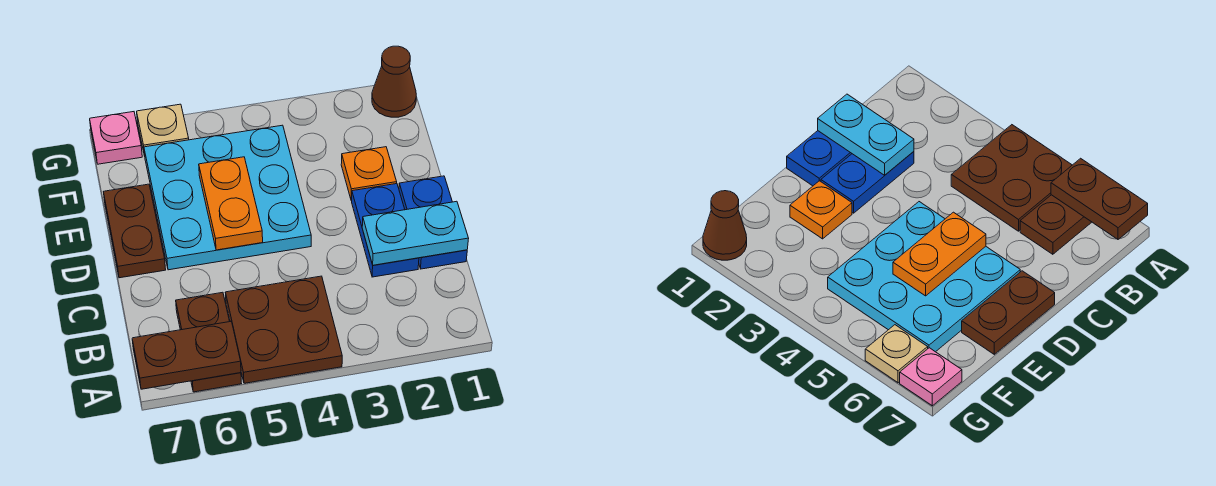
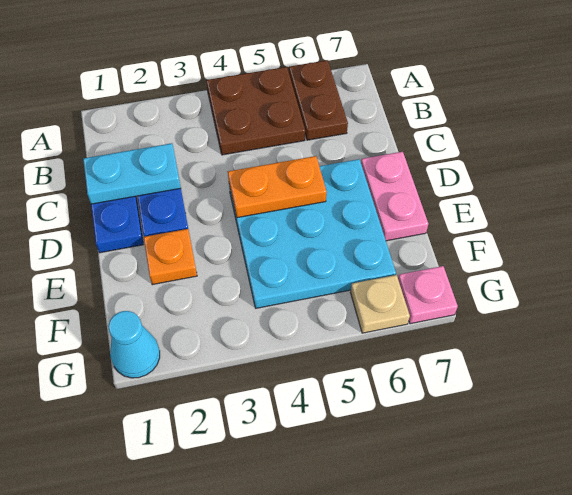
brown plate A6:A7 level 2 -> none
orange plate D5:E5 level 2 -> orange plate D4:D5 level 2
brown plate D7:E7 level 1 -> pink plate D7:E7 level 1
brown cone G1 level 1 -> cyan cone G1 level 1

